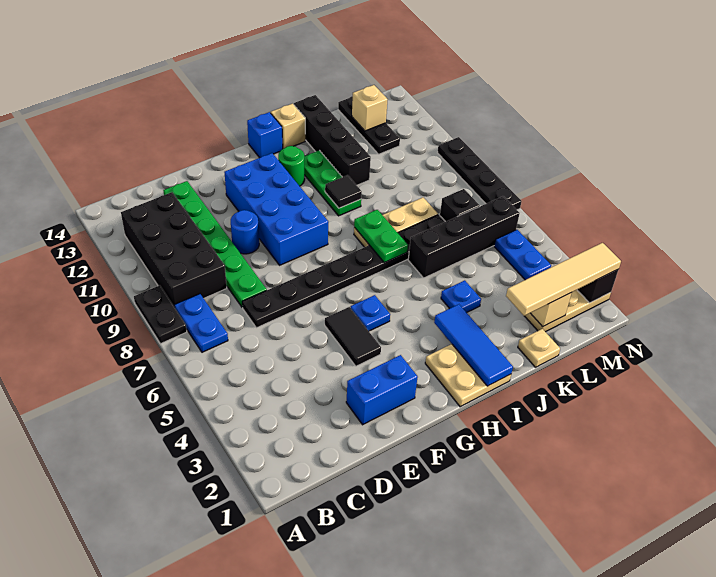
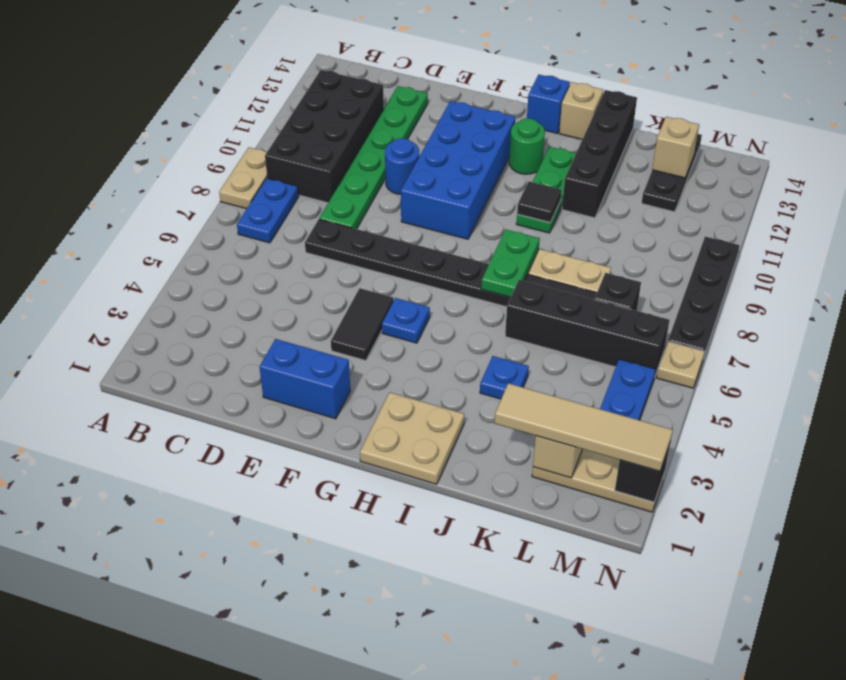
black plate A8:A9 level 1 -> tan plate A8:A9 level 1
blue tile I1:I3 level 2 -> none
tan plate K1 level 1 -> tan plate N6 level 1

